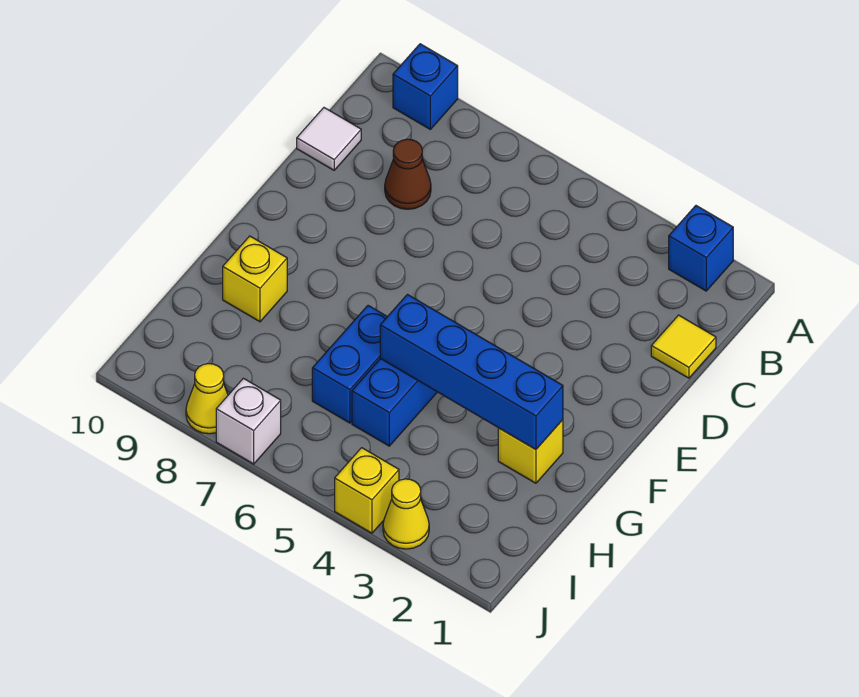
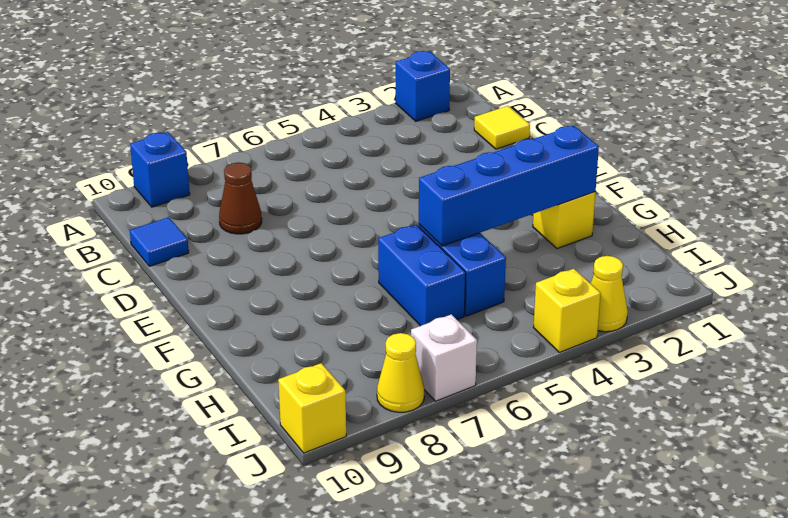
white tile C10 level 1 -> blue tile C10 level 1
yellow brick G9 level 1 -> yellow brick J10 level 1

